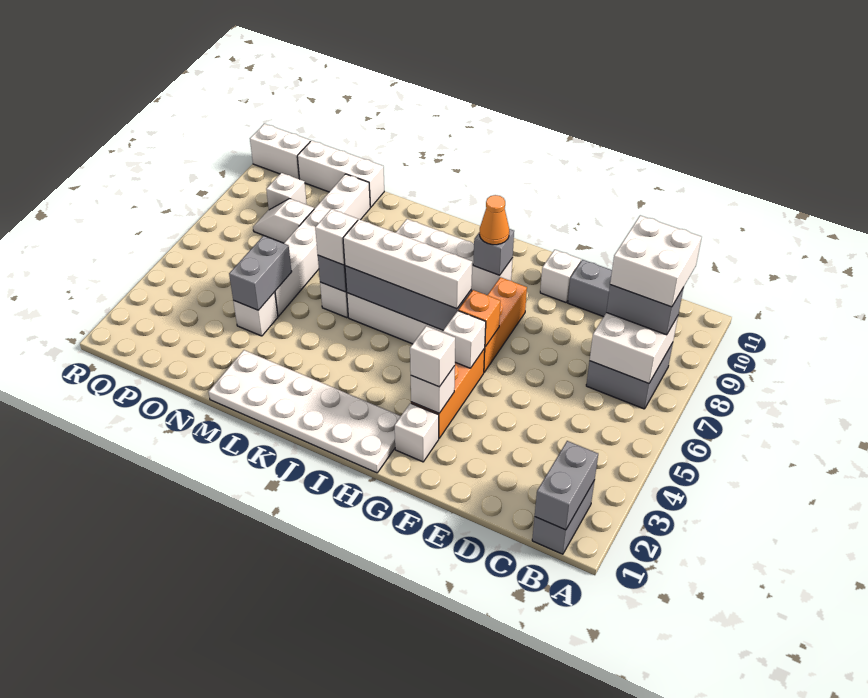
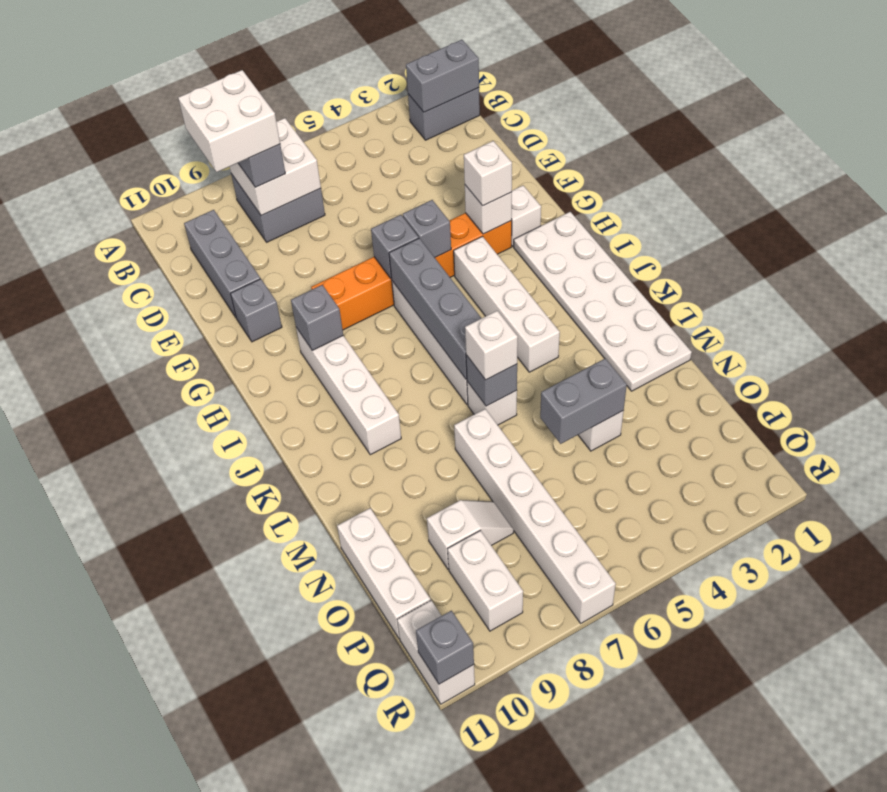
white brick F10 level 1 -> grey brick F10 level 1
white brick G5 level 2 -> grey brick G5 level 2
orange brick G6 level 2 -> grey brick G6 level 2
white brick H6:K6 level 3 -> white brick H4:K4 level 1
orange cone H9 level 3 -> none
white brick N5:N10 level 1 -> white brick M7:R7 level 1
white slope O8:P8 level 1 top O -> white slope O8:O9 level 1 top 9
white brick P9 level 1 -> white brick P9:Q9 level 1
none -> grey brick R11 level 2

